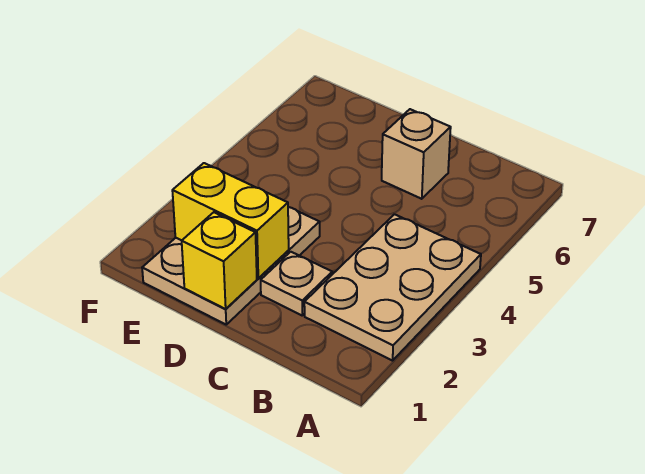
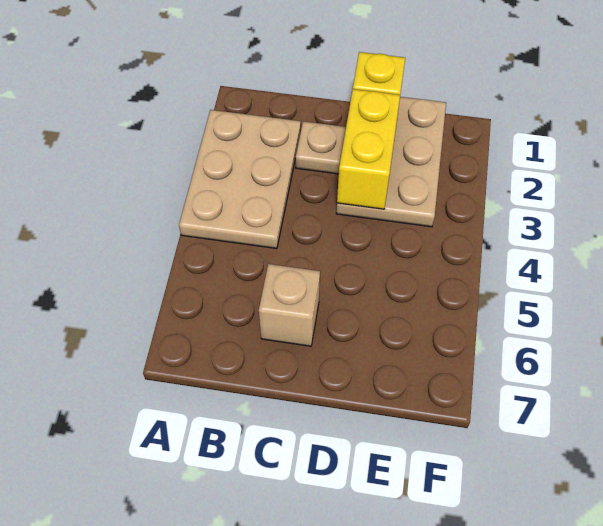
yellow brick D2:E2 level 2 -> yellow brick D2:D3 level 2

